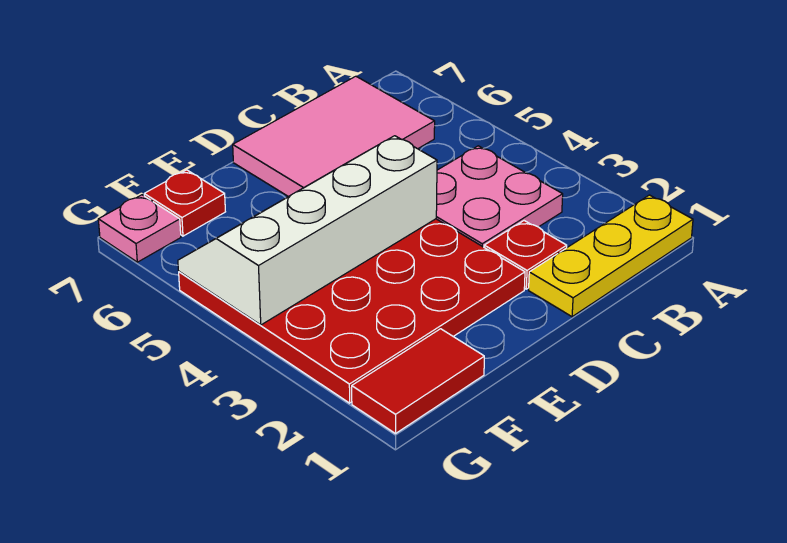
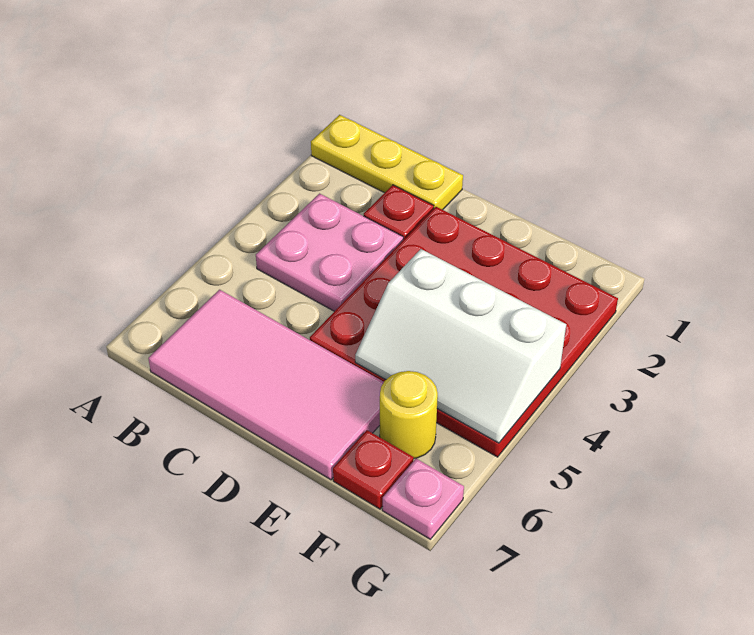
pink tile B6:D7 level 1 -> pink tile B6:E7 level 1
white slope D4:G5 level 2 top 4 -> white slope E4:G5 level 2 top 4
red tile F1:G1 level 1 -> none
none -> yellow round brick F6 level 1

